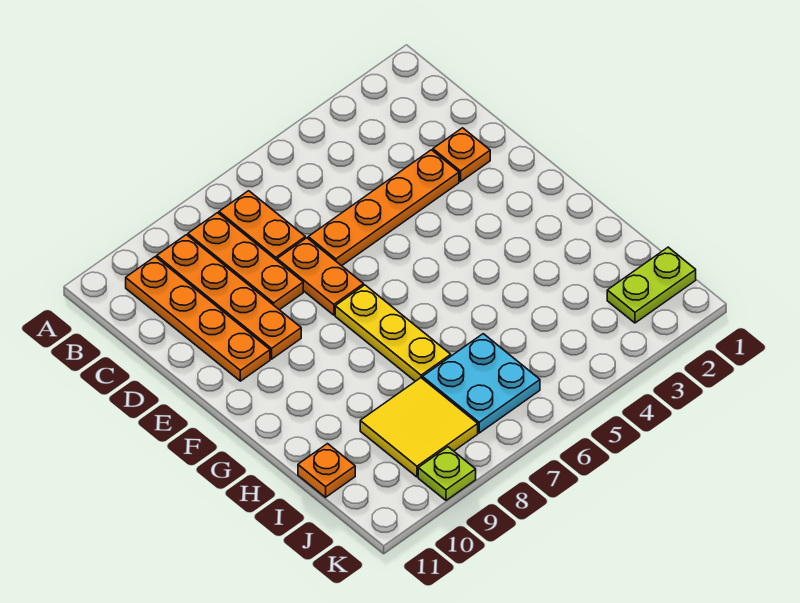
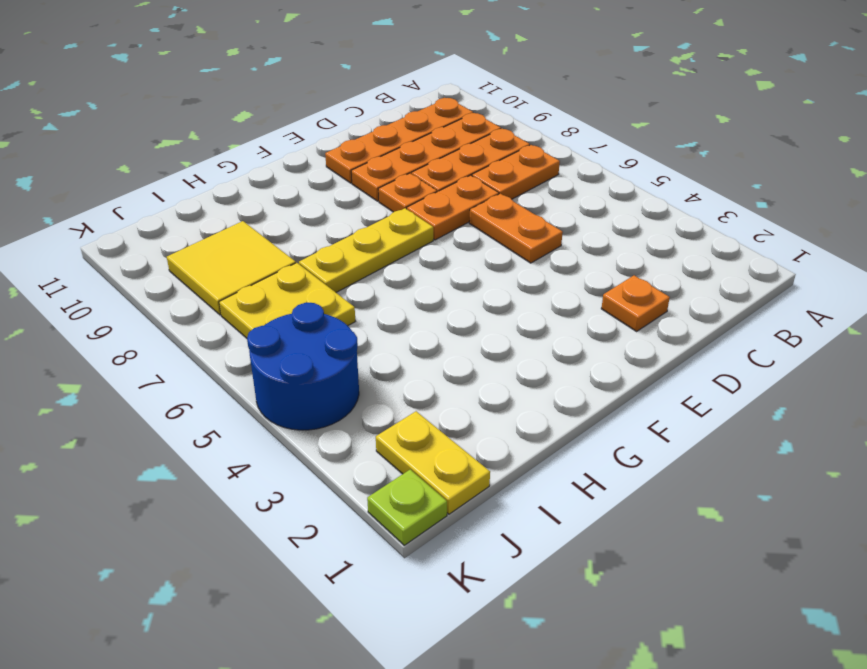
orange plate D3:D6 level 1 -> orange plate D5:D6 level 1
cyan plate I6:J7 level 1 -> yellow plate I6:J7 level 1
orange plate I11 level 1 -> orange plate E8 level 1
lime plate J1:J2 level 1 -> yellow plate J1:J2 level 1
none -> blue round brick J4:K5 level 1
lime plate K9 level 1 -> lime plate K1 level 1

